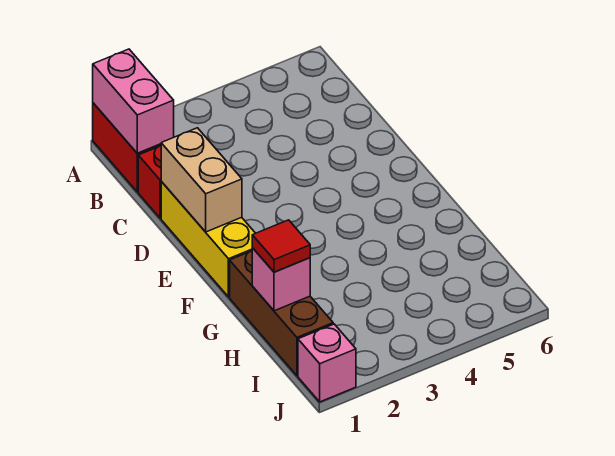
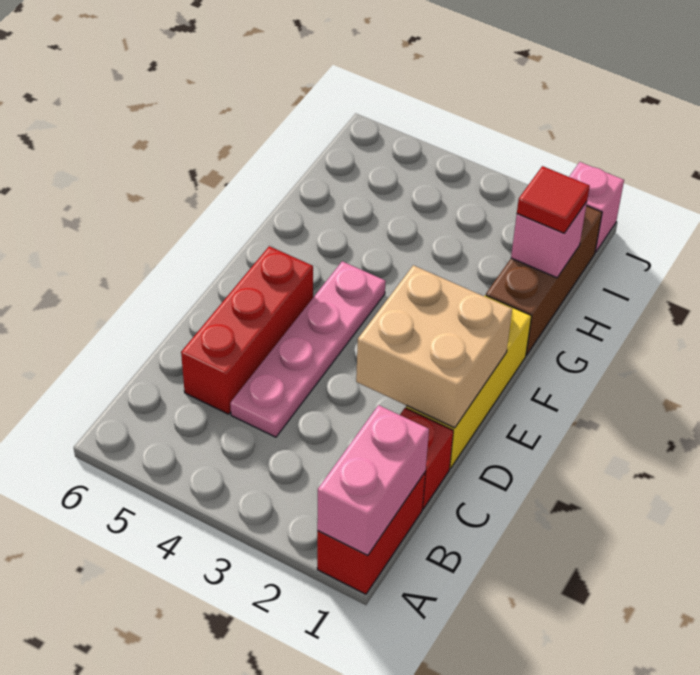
none -> pink plate C4:F4 level 1
none -> red brick C5:E5 level 1
tan brick D1:E1 level 2 -> tan brick D1:E2 level 2

